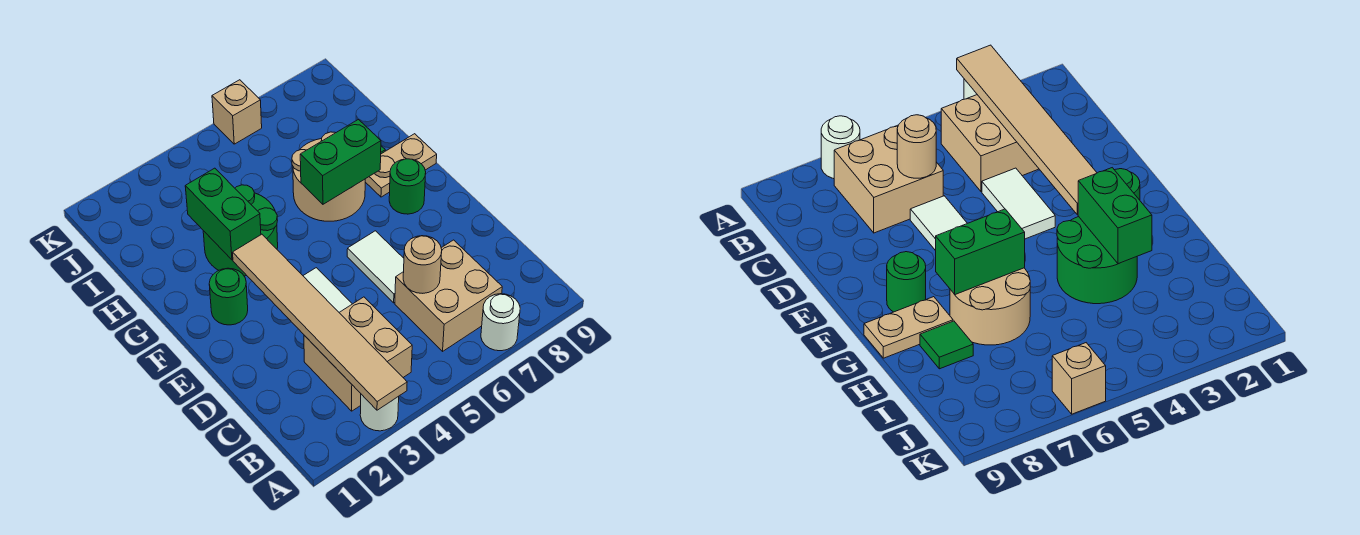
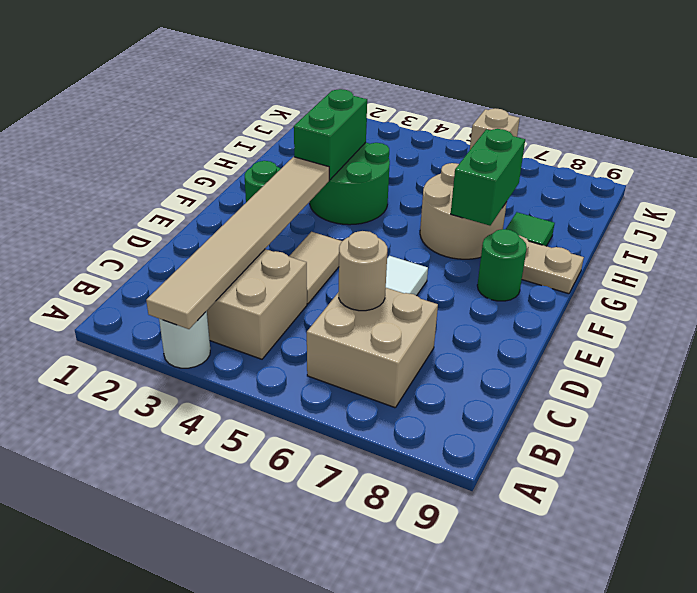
white round brick A7 level 1 -> none
white tile D4:E4 level 1 -> tan tile D4:E4 level 1
green brick G6:G7 level 2 -> green brick G7:H7 level 2

